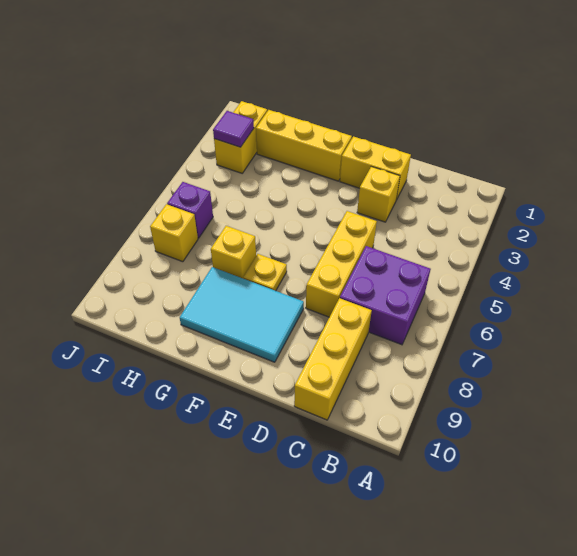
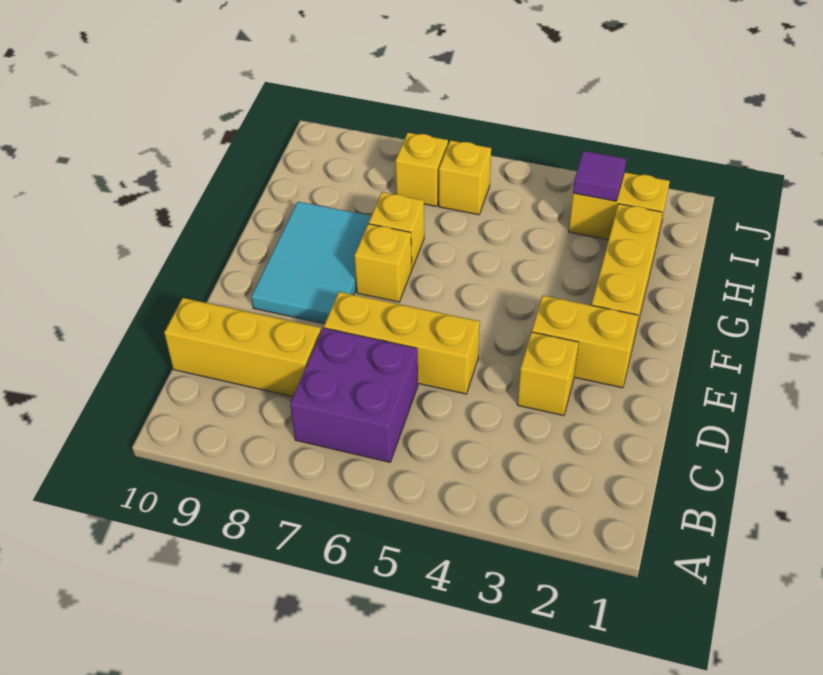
yellow brick D2:E2 level 1 -> yellow brick E2:E3 level 1
yellow plate F7 level 1 -> yellow brick F7 level 1
purple brick I6 level 1 -> yellow brick I6 level 1

